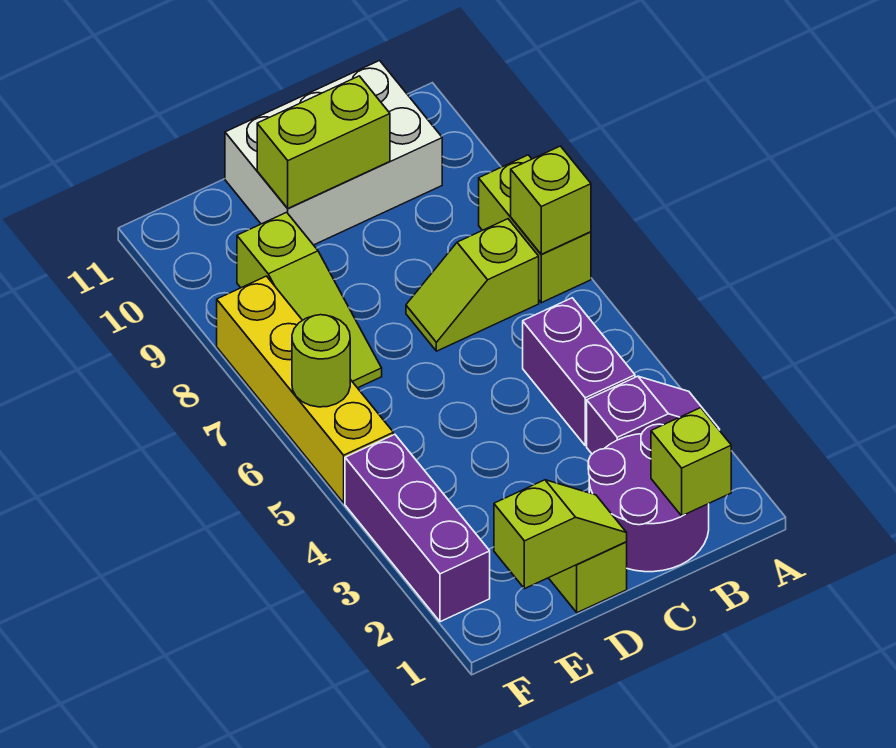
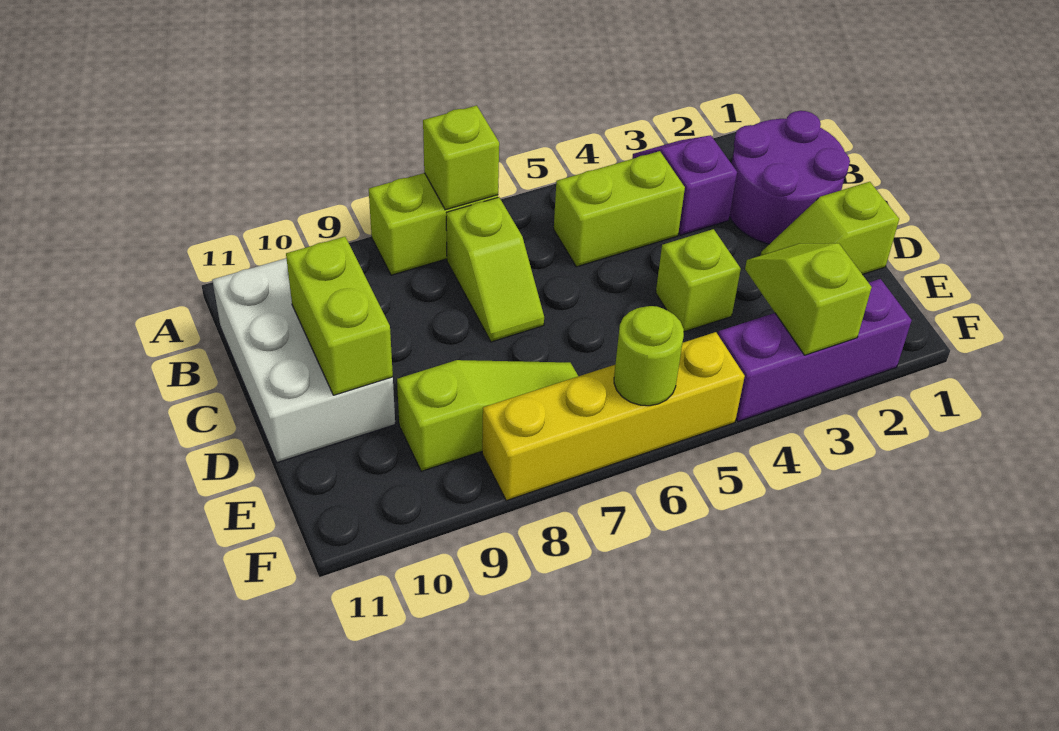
lime brick B1 level 2 -> lime brick D4 level 1
purple brick B4:B5 level 1 -> lime brick B4:B5 level 1
lime slope D1:E1 level 2 top E -> lime slope E3:F3 level 2 top F

